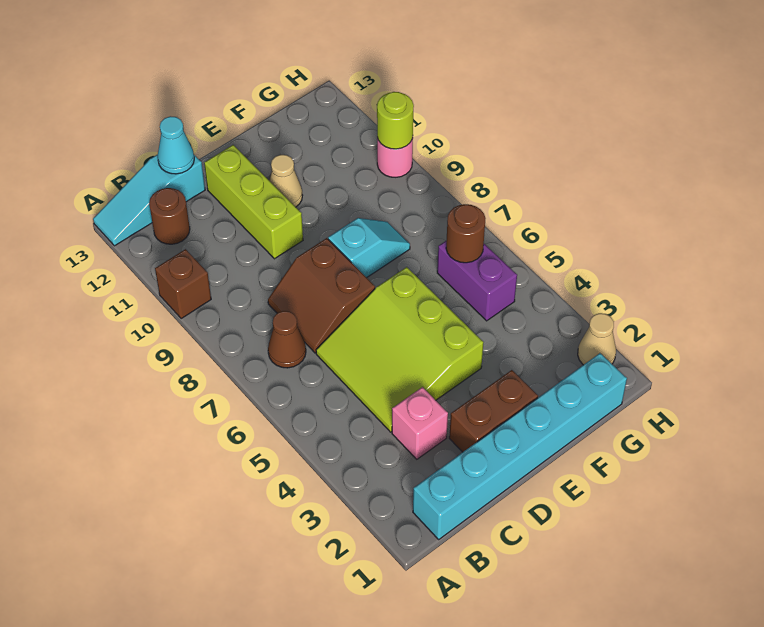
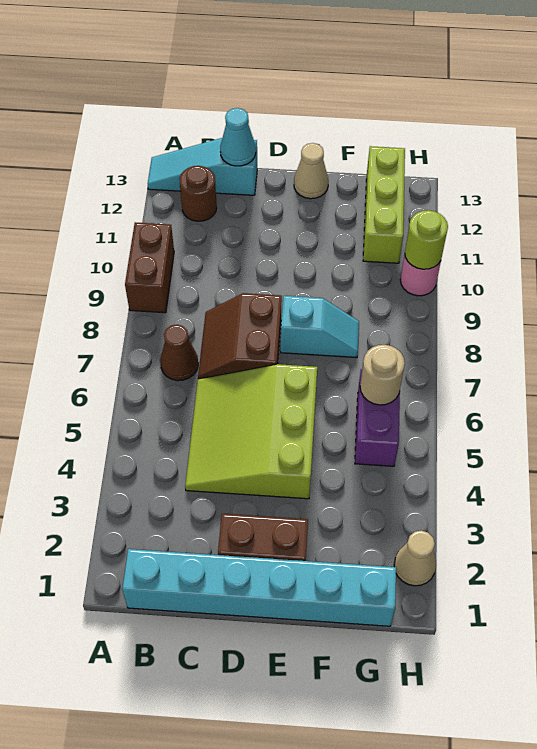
brown brick A10 level 1 -> brown brick A9:A10 level 1
pink brick C3 level 1 -> none
lime brick D10:D12 level 1 -> lime brick G11:G13 level 1
tan cone E11 level 1 -> tan cone E13 level 1
brown round brick G6 level 2 -> tan round brick G6 level 2

